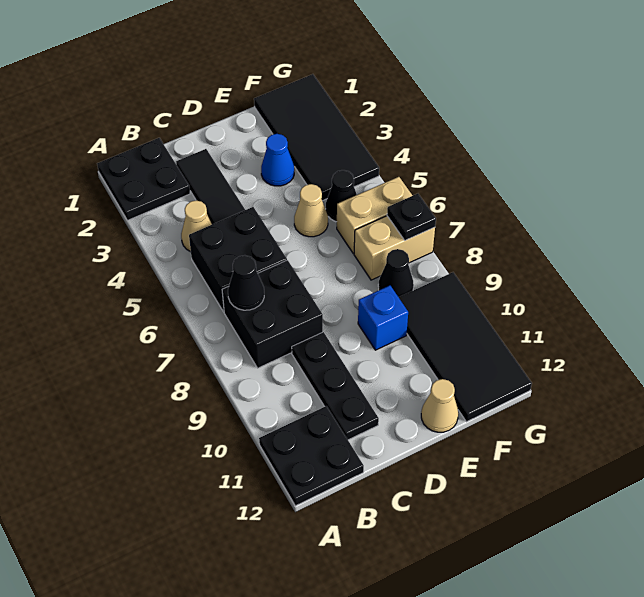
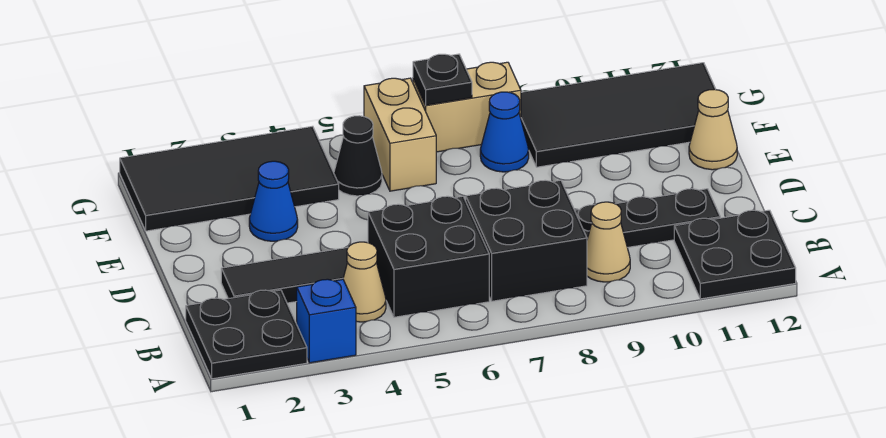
black cone B7 level 2 -> none
tan cone E5 level 1 -> tan cone B9 level 1
blue brick E9 level 1 -> blue brick A3 level 1
tan brick F7:G7 level 1 -> tan brick G7:G8 level 1
black cone F8 level 1 -> blue cone F8 level 1

